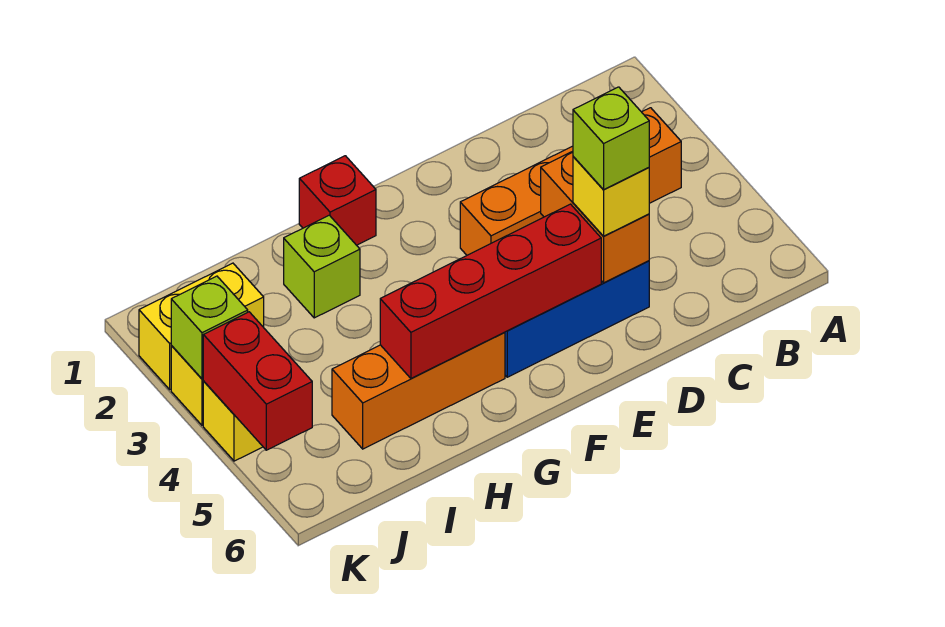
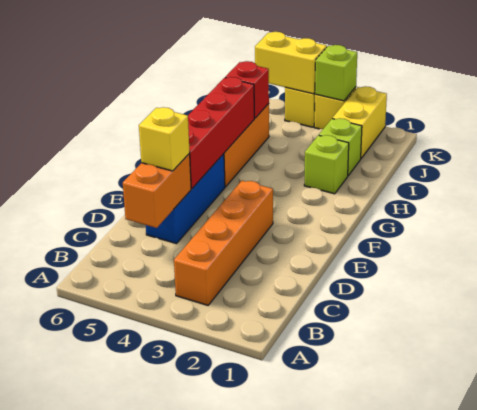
orange brick D4:D5 level 2 -> orange brick C5:D5 level 2
lime brick D5 level 4 -> lime brick I2 level 1
red brick G1 level 1 -> red brick I5 level 2
red brick K4:K5 level 2 -> yellow brick K4:K5 level 2

